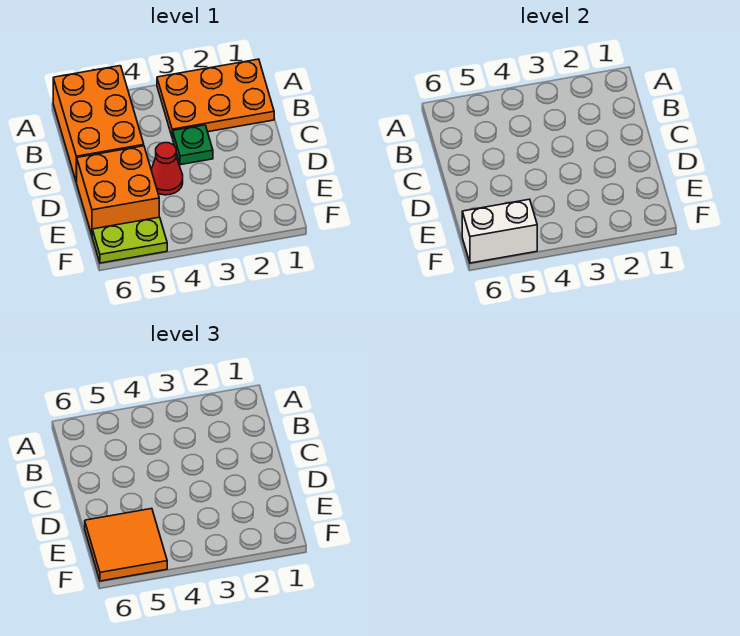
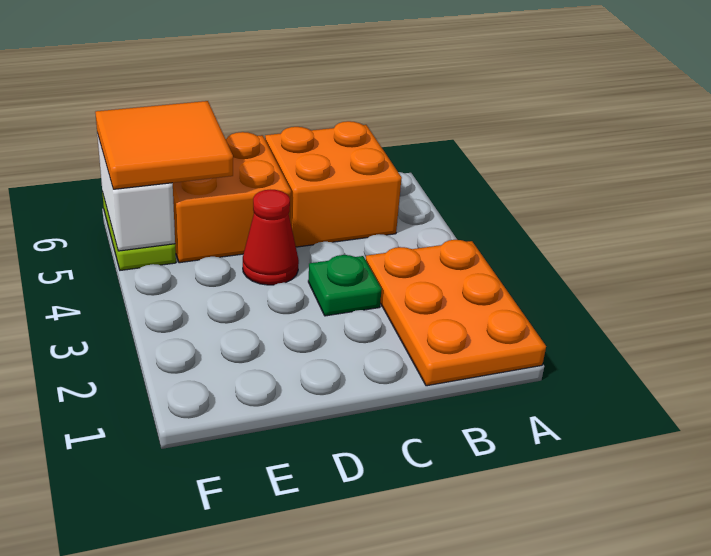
orange brick A5:C6 level 1 -> orange brick B5:C6 level 1

